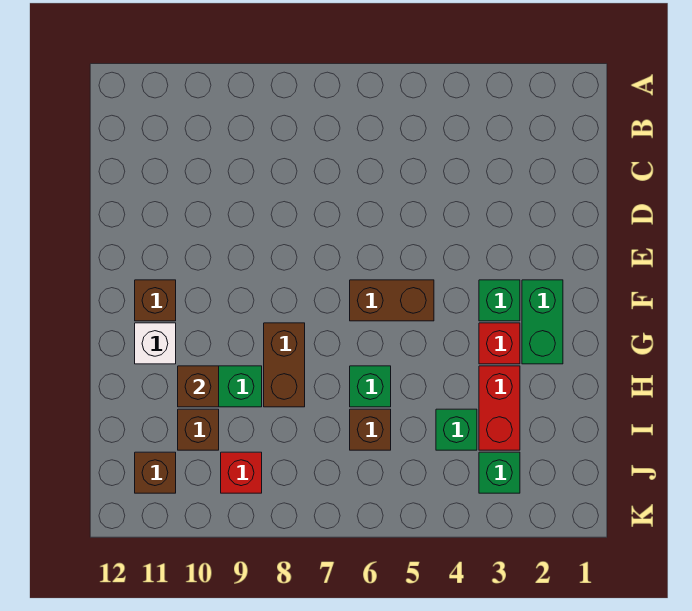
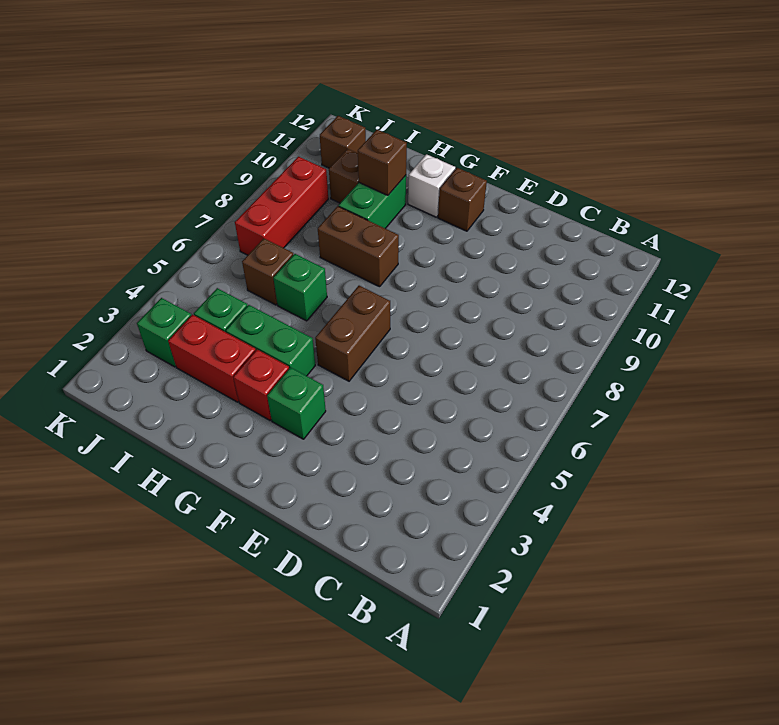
green brick F2:G2 level 1 -> green brick G4:H4 level 1
red brick J9 level 1 -> red brick J7:J9 level 1

